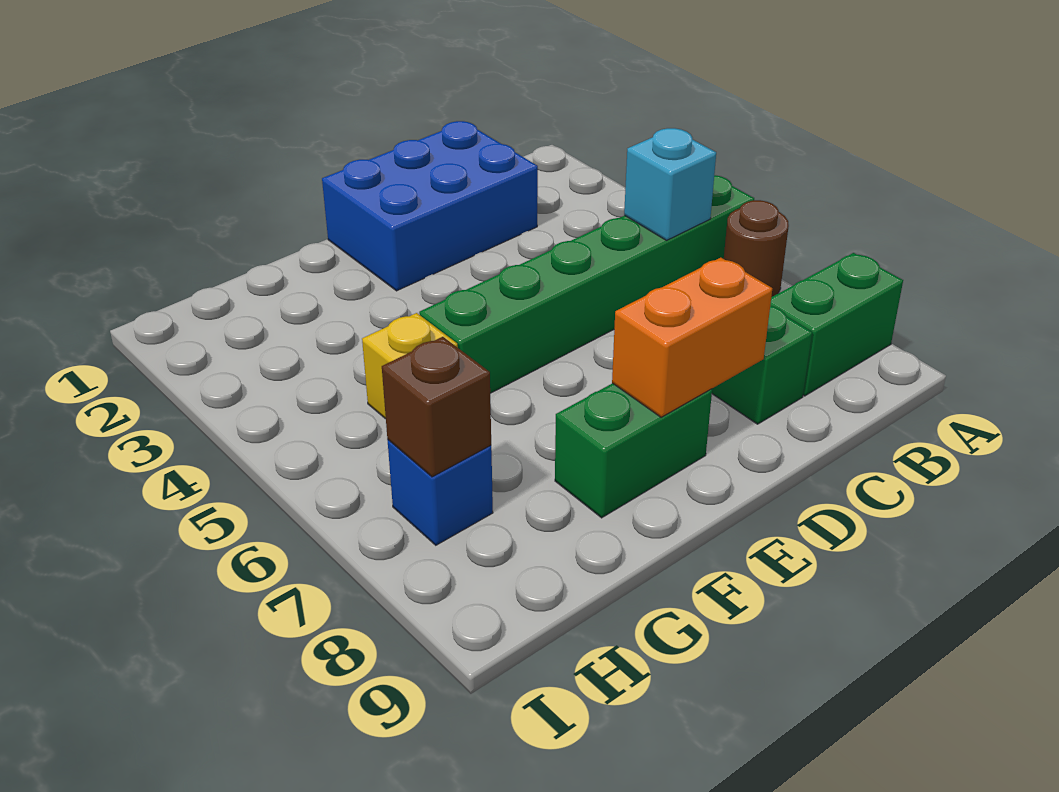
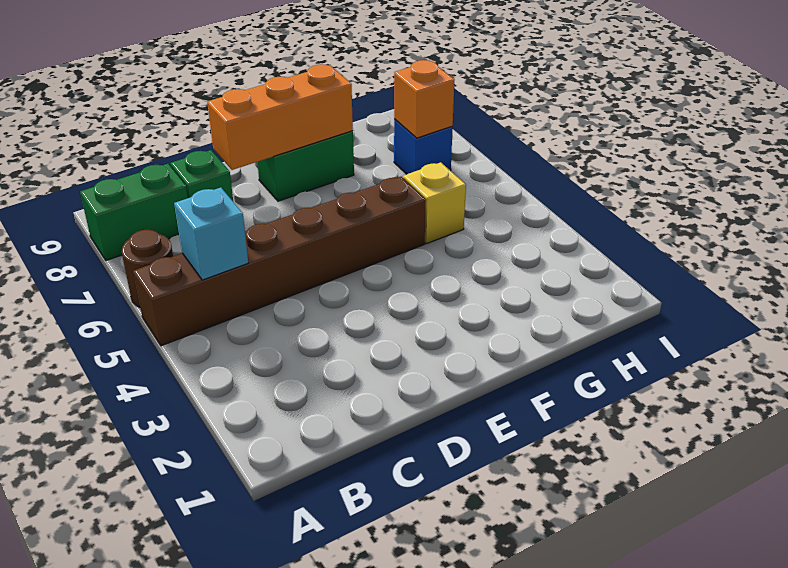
green brick A5:F5 level 1 -> brown brick A5:F5 level 1
blue brick C1:E2 level 1 -> none
orange brick D8:E8 level 2 -> orange brick D8:F8 level 2
brown brick H7 level 2 -> orange brick H7 level 2

